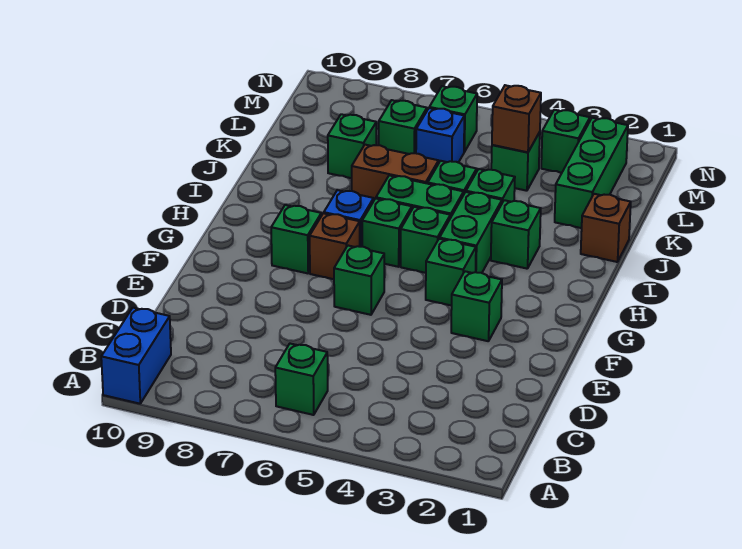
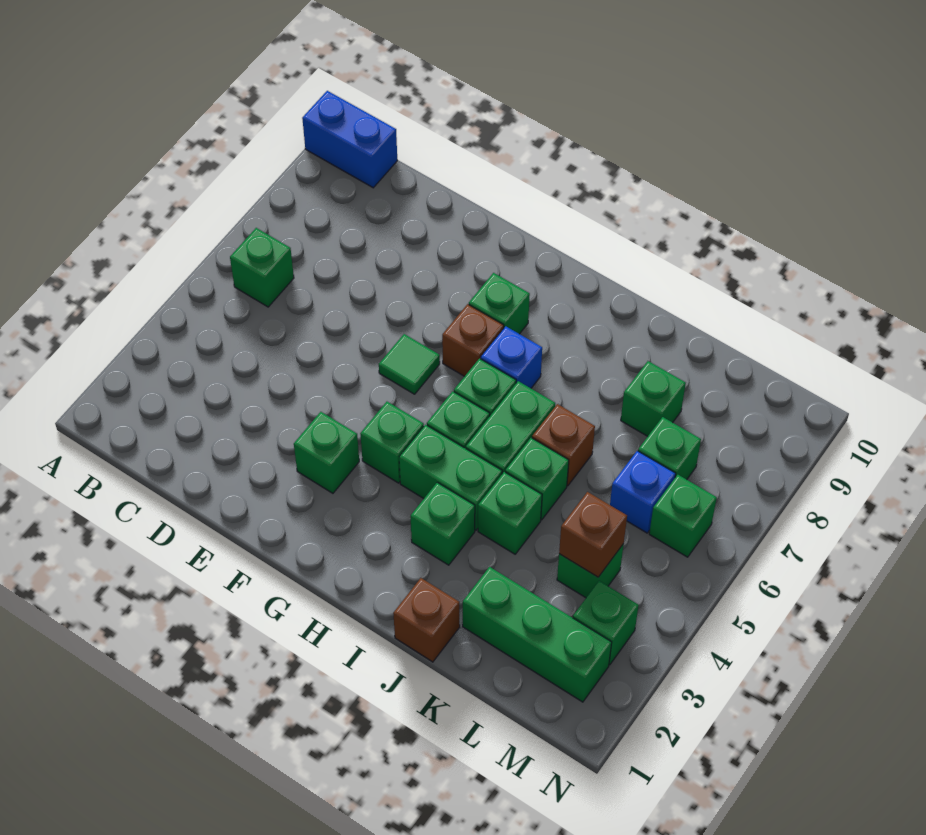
green brick F6 level 1 -> green tile F6 level 1
brown brick J6:J7 level 1 -> brown brick J6 level 1

